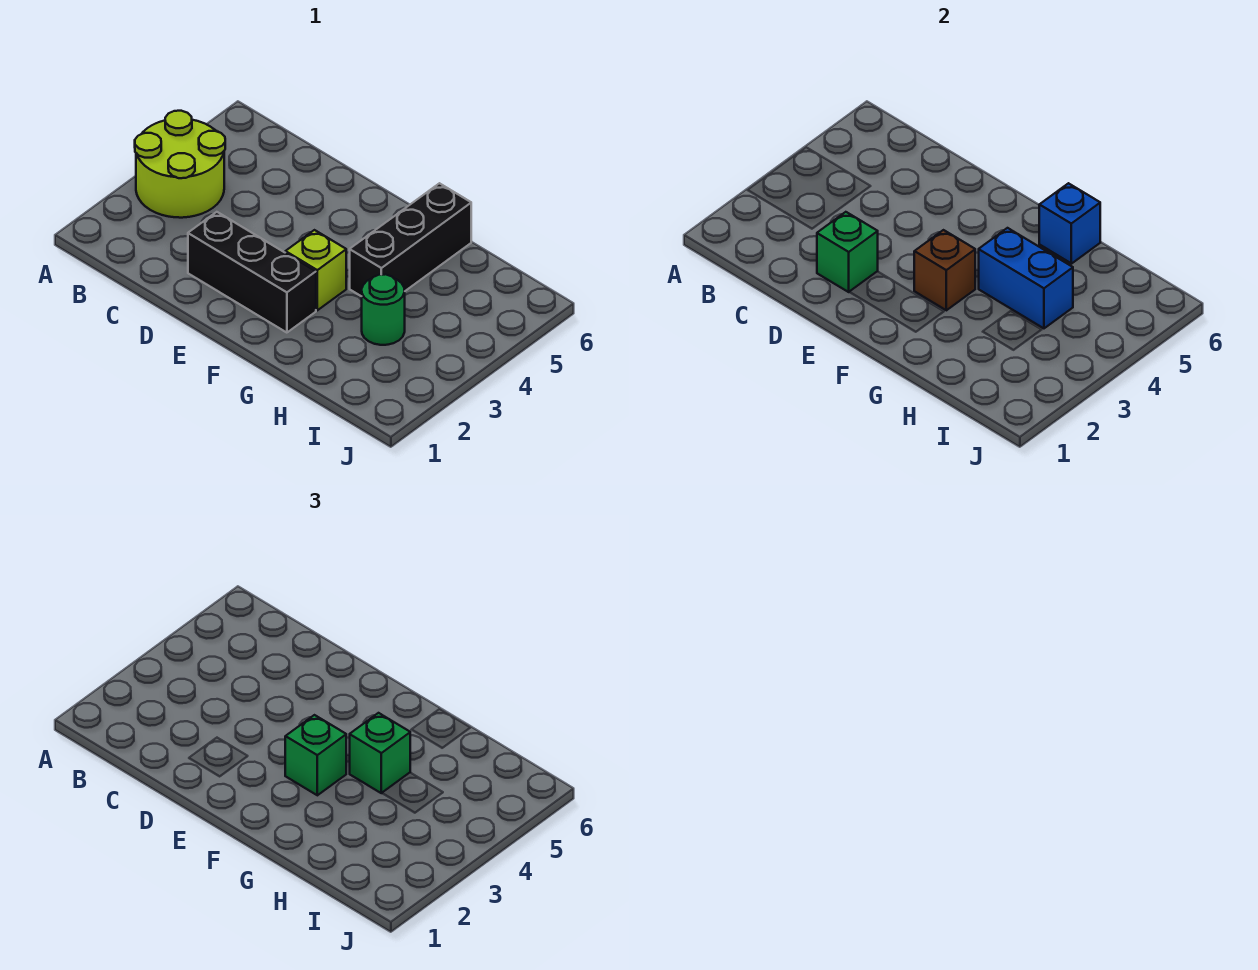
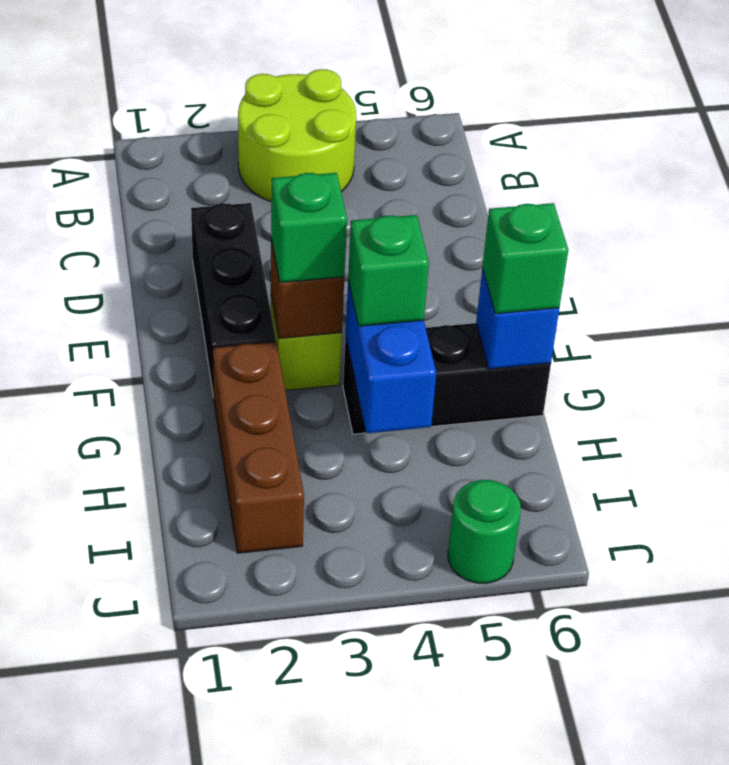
green brick D2 level 2 -> green brick G6 level 3
none -> brown brick G2:I2 level 1
green round brick H3 level 1 -> green round brick J5 level 1

